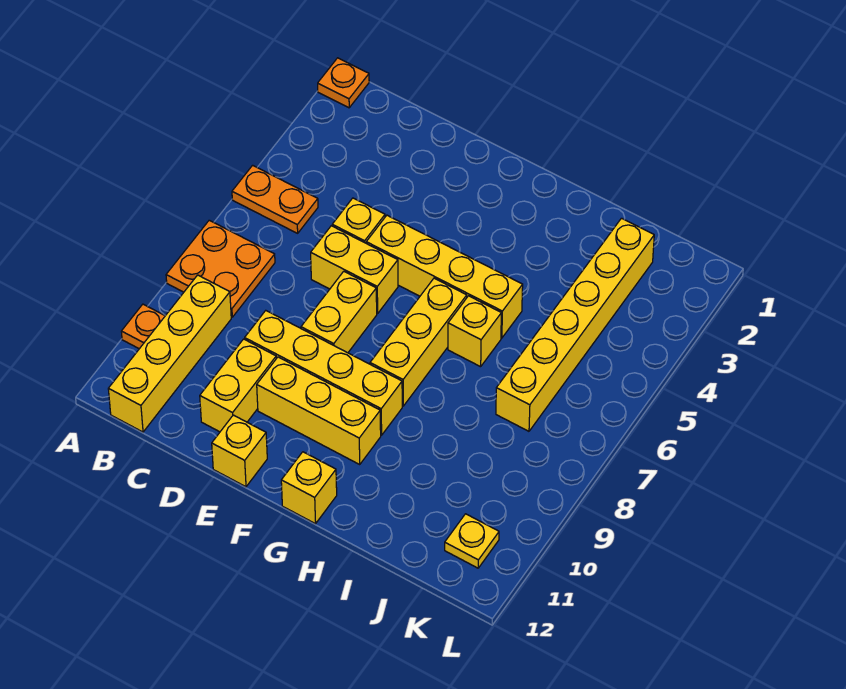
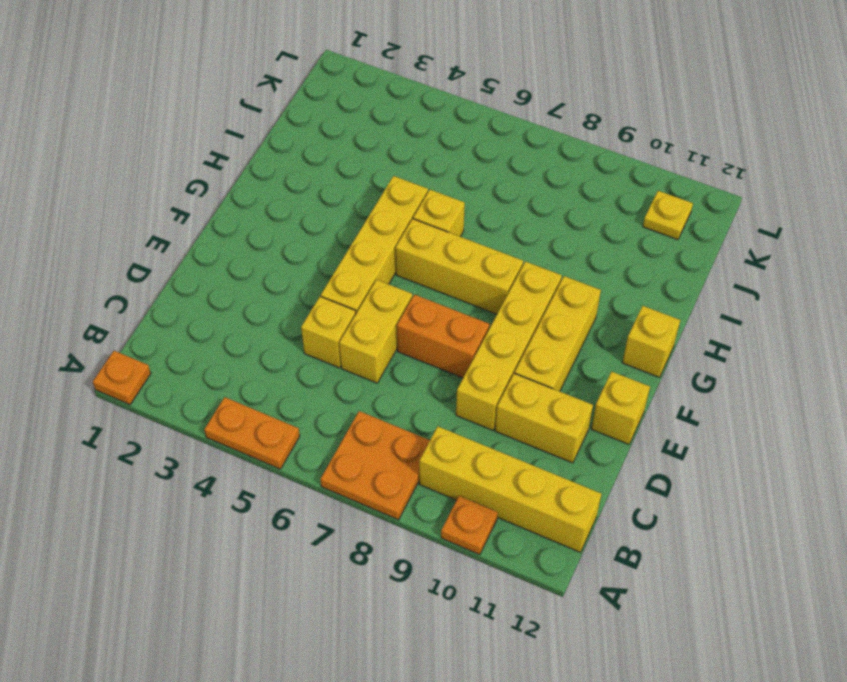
orange plate A5:B5 level 1 -> orange plate A4:A5 level 1
yellow brick E7:E8 level 1 -> orange brick E7:E8 level 1
yellow brick J2:J7 level 1 -> none

